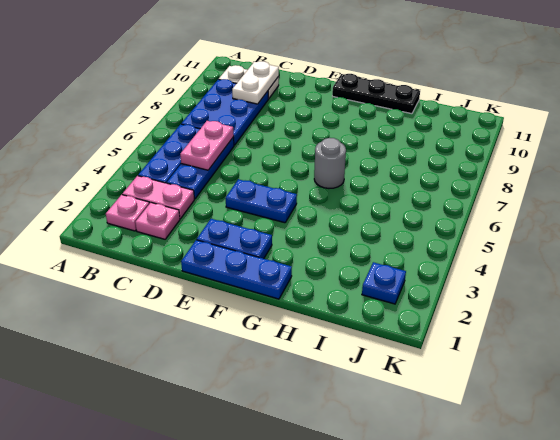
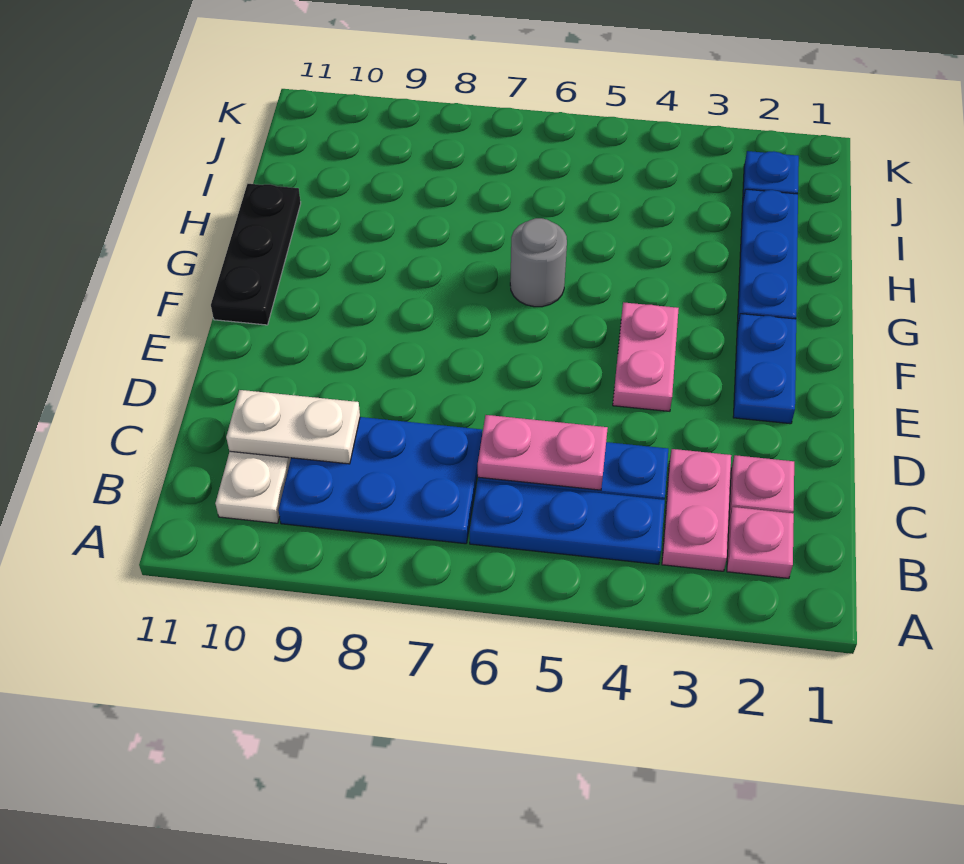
blue plate E1:G1 level 1 -> blue plate G2:I2 level 1
blue plate E4:F4 level 1 -> pink plate E4:F4 level 1

